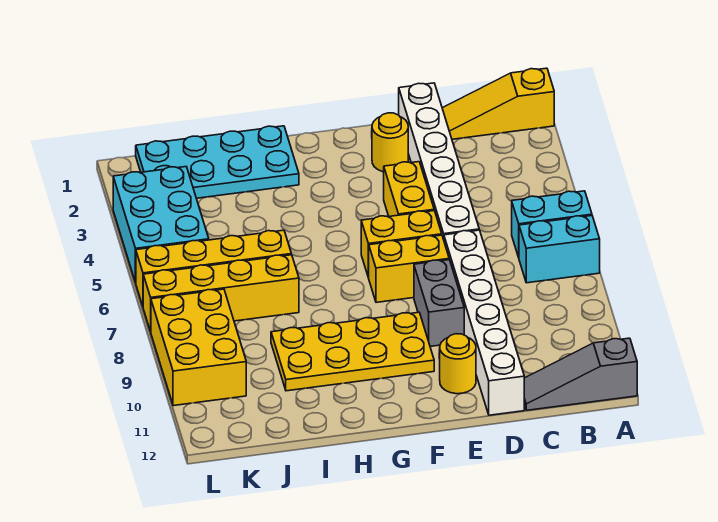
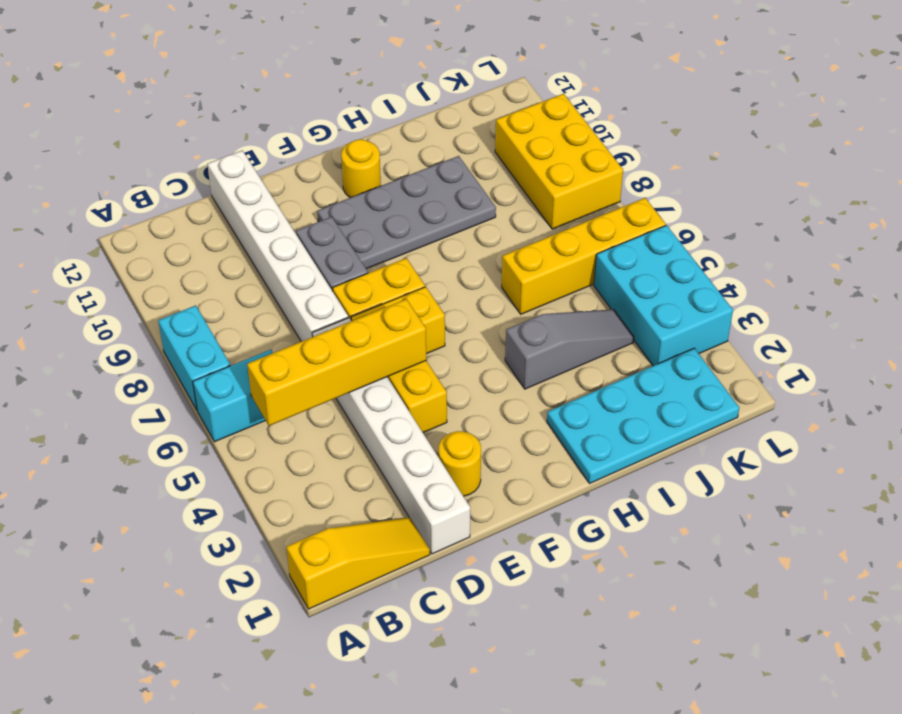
cyan brick A7:B7 level 1 -> cyan brick A7:A8 level 1
grey slope A12:C12 level 1 top A -> grey slope H4:J4 level 1 top H
yellow round brick E11 level 1 -> yellow round brick G11 level 1
yellow plate F9:I10 level 1 -> grey plate F9:I10 level 1
yellow brick I7:L7 level 1 -> yellow brick B5:E5 level 2

